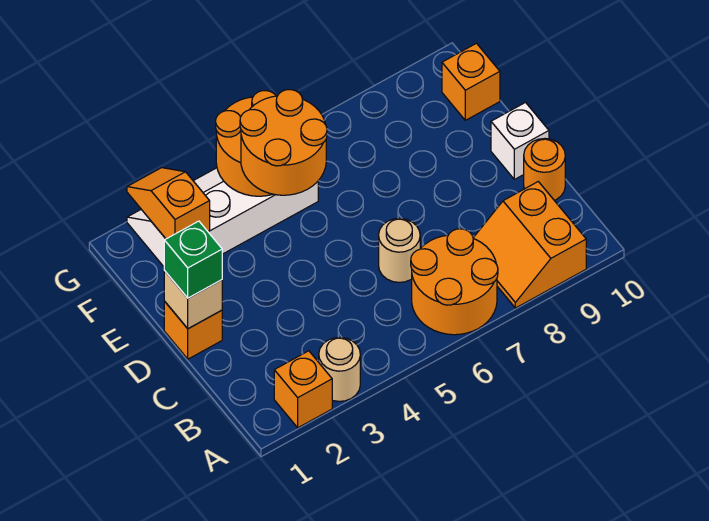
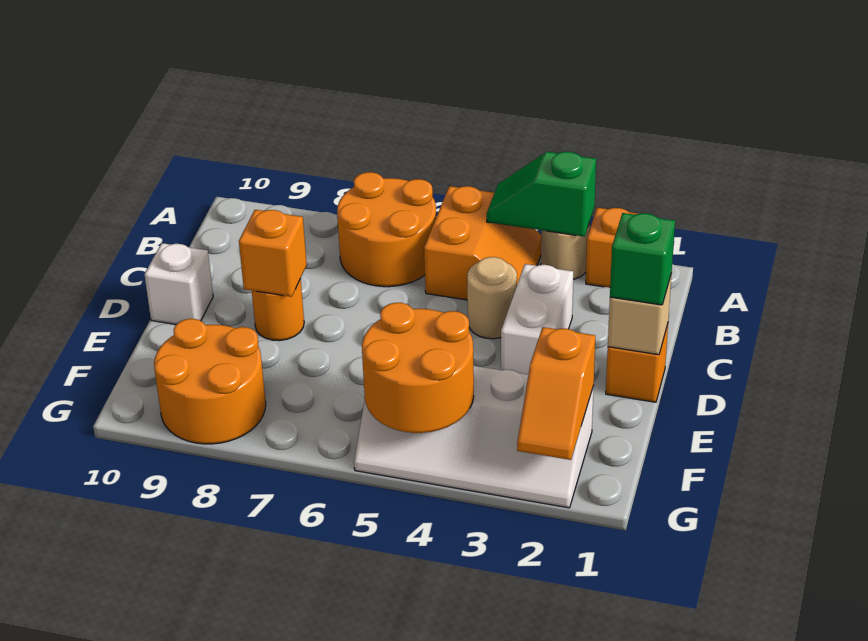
none -> green slope A3:A4 level 2 top 3
orange slope A8:B9 level 1 top 9 -> orange slope A4:B5 level 1 top 5
none -> white brick C3:D3 level 1
tan round brick C6 level 1 -> tan round brick C4 level 1
orange round brick C10 level 1 -> orange round brick D8 level 1
orange round brick E4:F5 level 3 -> orange round brick F8:G9 level 1
orange brick F10 level 1 -> orange brick D8 level 2

